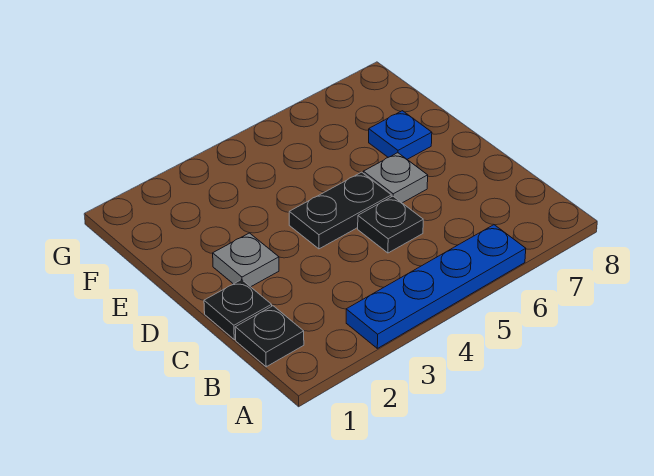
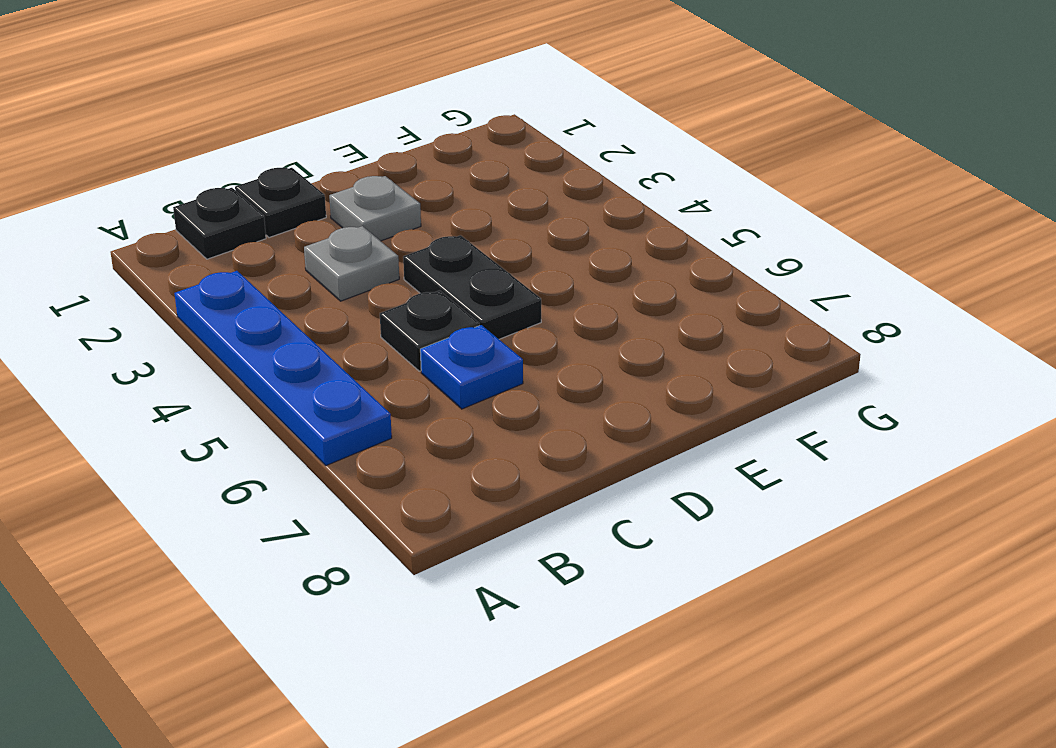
grey plate D6 level 1 -> grey plate C3 level 1
blue plate E7 level 1 -> blue plate C6 level 1

